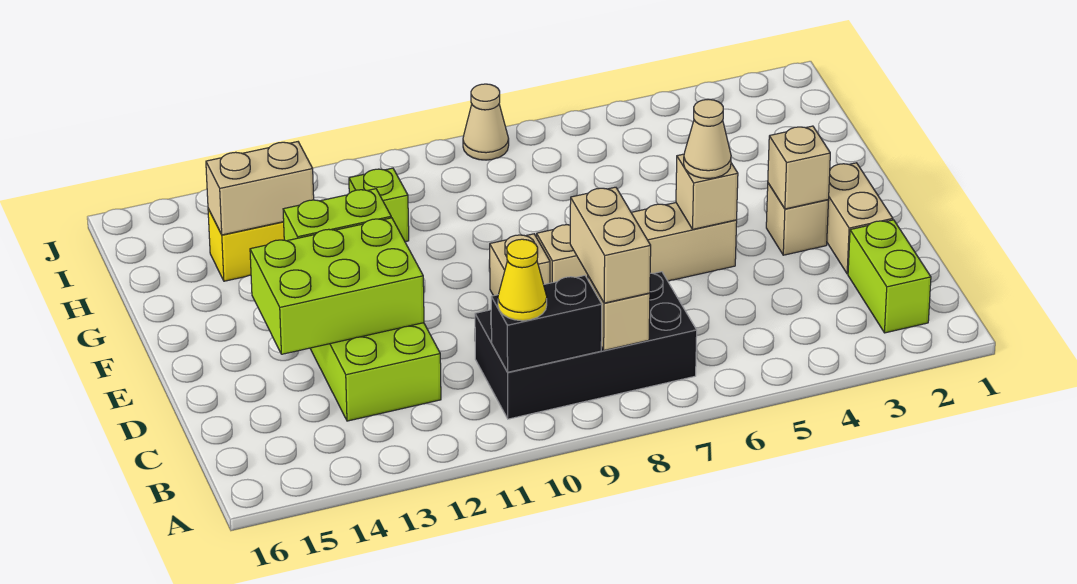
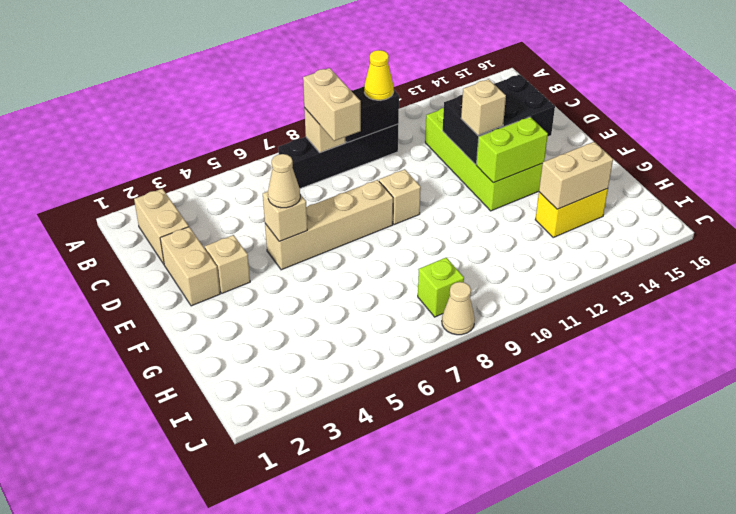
lime brick B2:C2 level 1 -> tan brick B2:C2 level 1
black brick B7:C10 level 1 -> black brick B7:B10 level 1
lime brick D12:E14 level 2 -> black brick D12:E14 level 2
tan brick E3 level 2 -> tan brick E12 level 3
lime brick H11 level 1 -> lime brick I8 level 1

